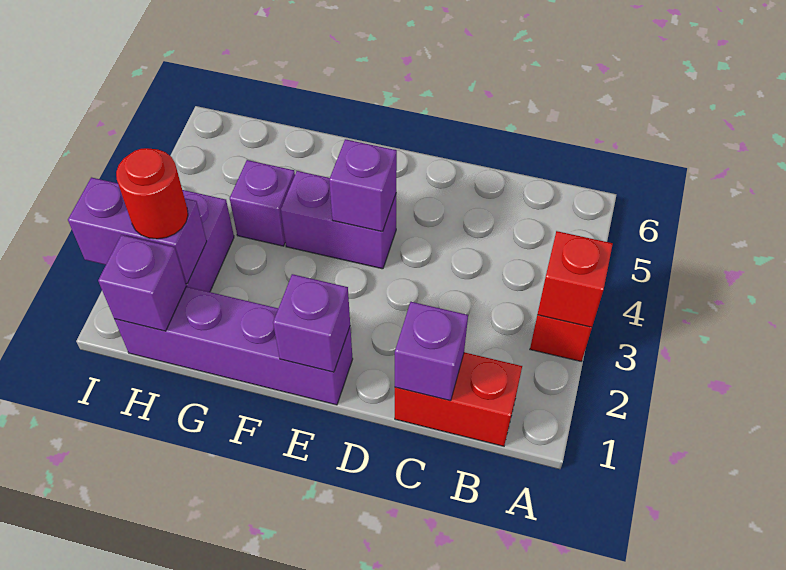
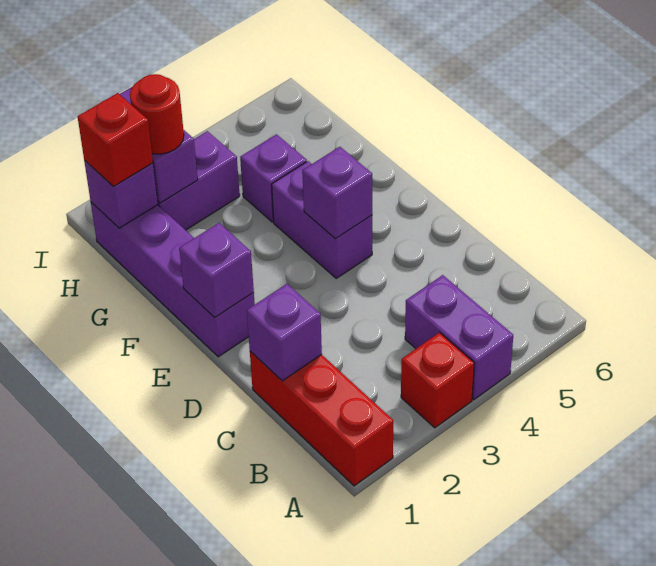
red brick A3 level 2 -> red brick H1 level 3
none -> purple brick A4:B4 level 1
red brick B1:C1 level 1 -> red brick A1:C1 level 1

